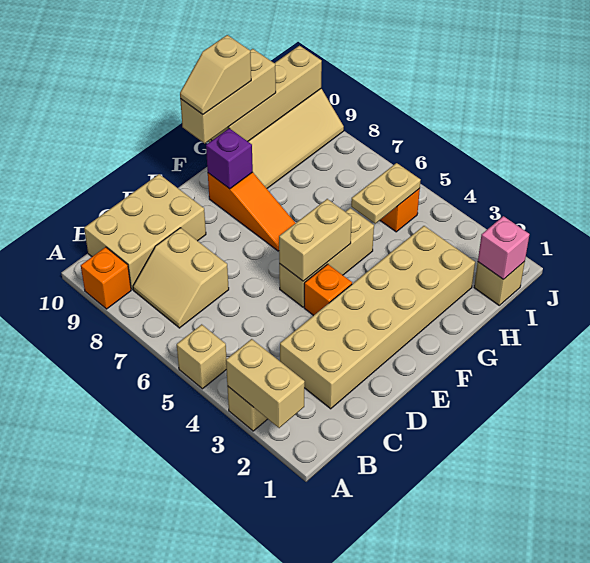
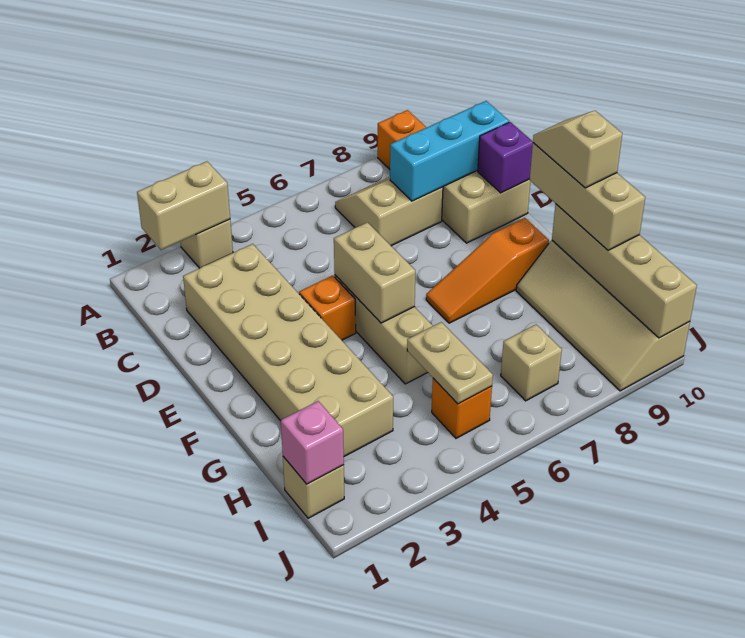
tan brick A5 level 1 -> tan brick I7 level 1
none -> cyan brick C8:C10 level 2
purple brick F9 level 2 -> purple brick D10 level 2

